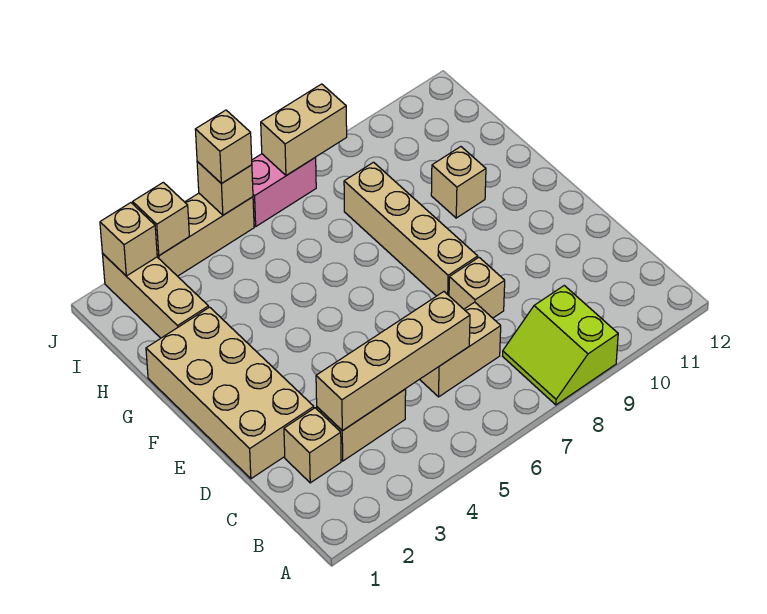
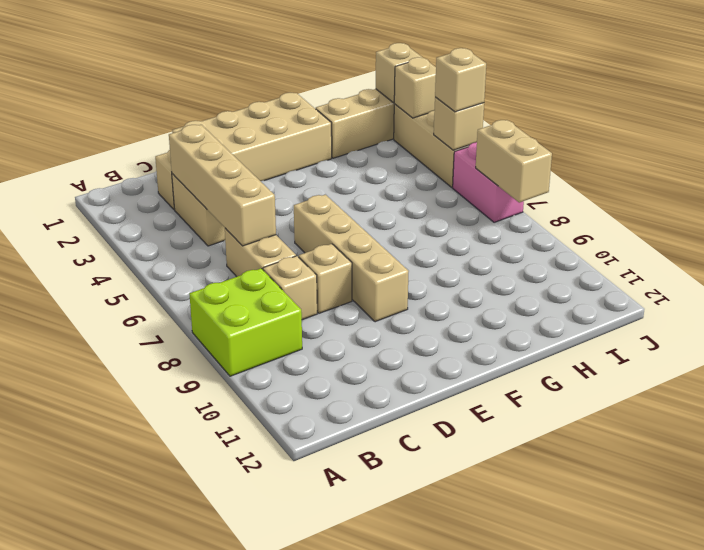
lime slope A8:B9 level 1 top 9 -> lime brick A8:B9 level 1
tan brick E8:H8 level 1 -> tan brick E6:E9 level 1
tan brick G10 level 1 -> tan brick C8 level 1

